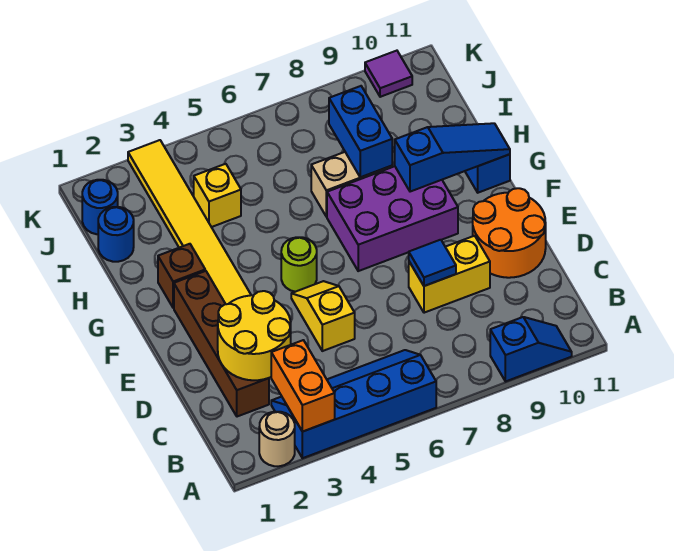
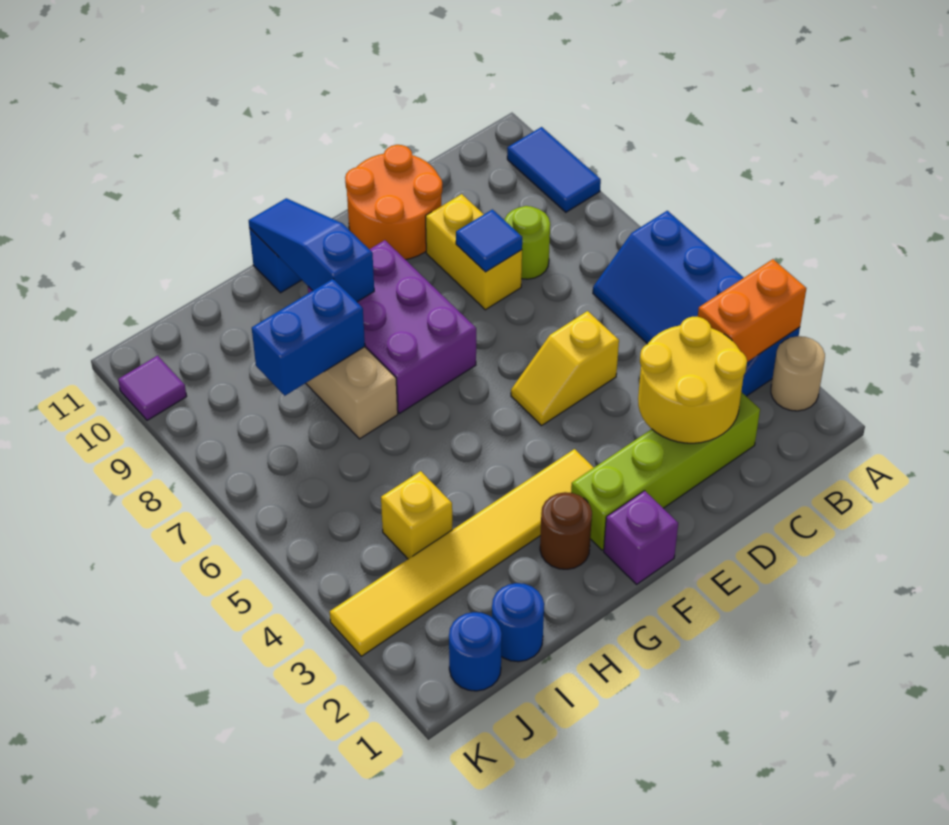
blue slope A9:A10 level 1 top 9 -> blue tile A9:A10 level 1
brown brick C2:F2 level 1 -> lime brick C2:F2 level 1
none -> purple brick F1 level 1
lime round brick F5 level 1 -> lime round brick C8 level 1
brown brick G2 level 1 -> brown round brick G2 level 1

